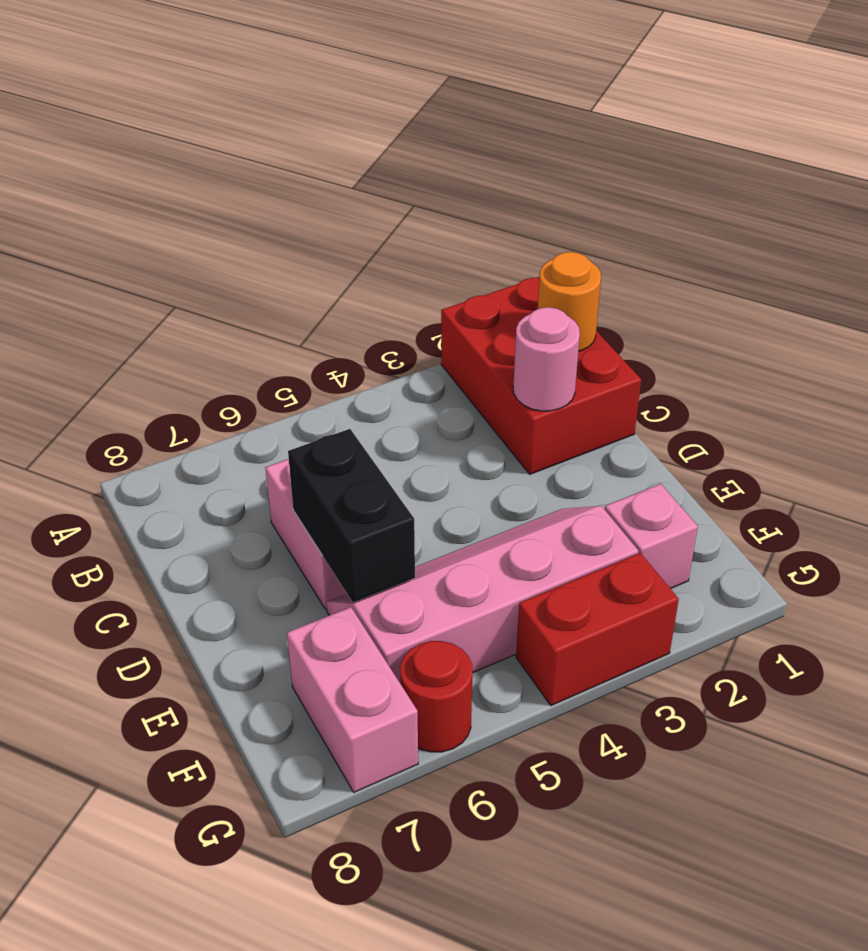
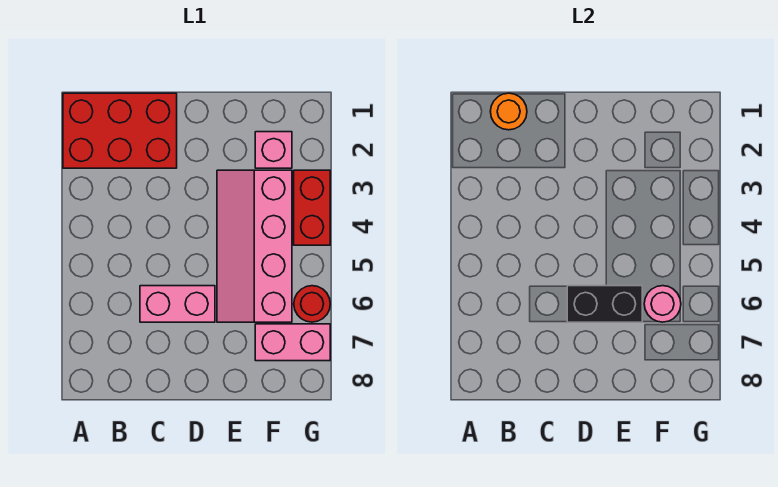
pink round brick C2 level 2 -> pink round brick F6 level 2

